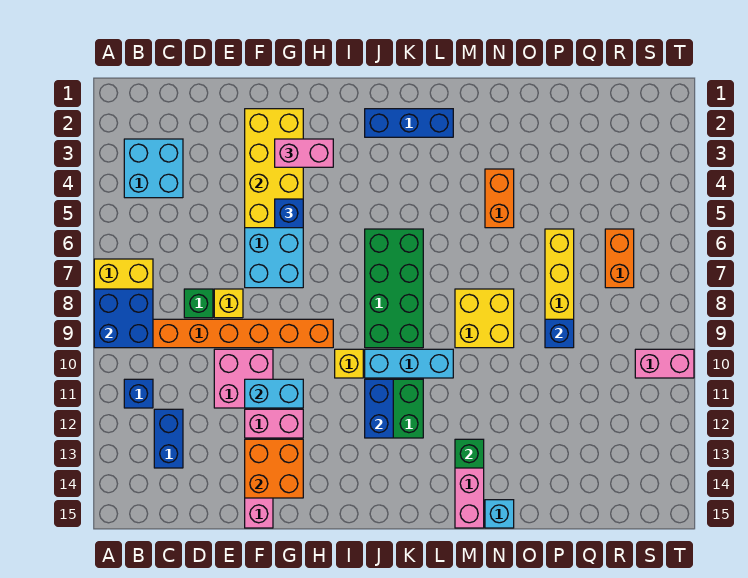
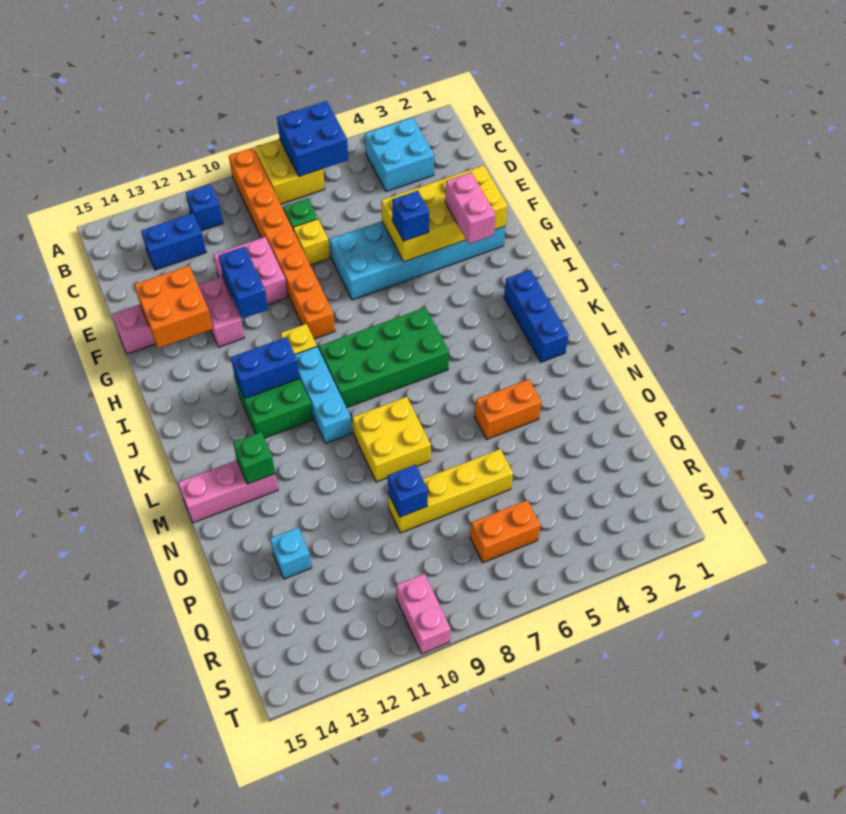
blue brick A8:B9 level 2 -> blue brick A6:B7 level 2
cyan brick F11:G11 level 2 -> blue brick F11:G11 level 2
cyan brick N15 level 1 -> cyan brick P13 level 1

